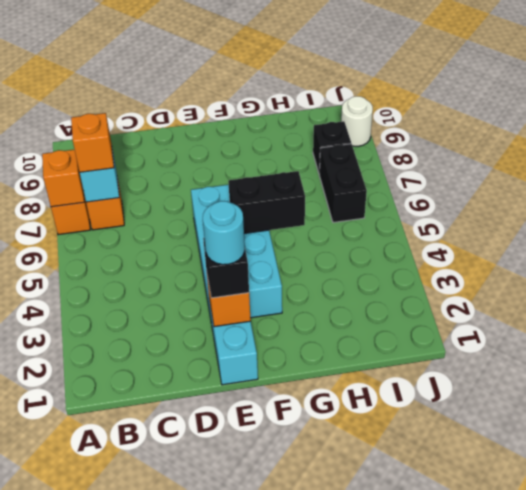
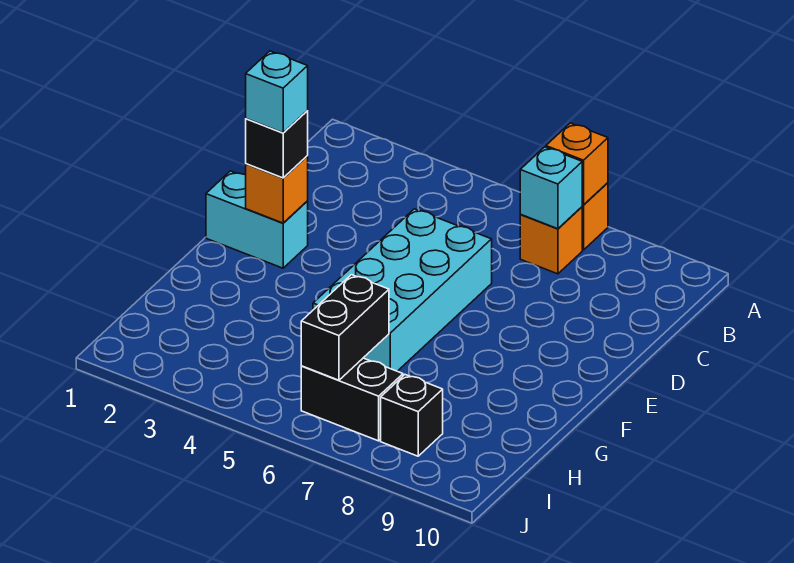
orange brick B7 level 3 -> none
cyan round brick E2 level 4 -> cyan brick E2 level 4
cyan brick E3:F6 level 1 -> cyan brick D5:G6 level 1
black brick F5:G5 level 2 -> black brick H6:I6 level 2
white round brick J9 level 1 -> none

